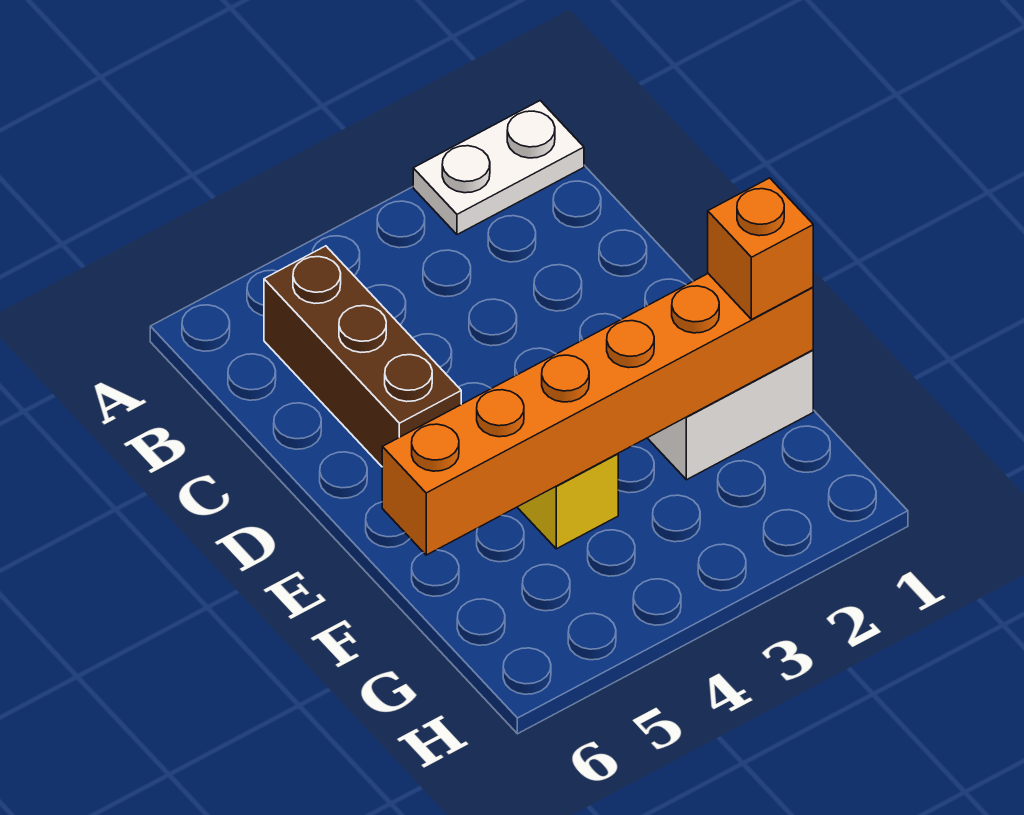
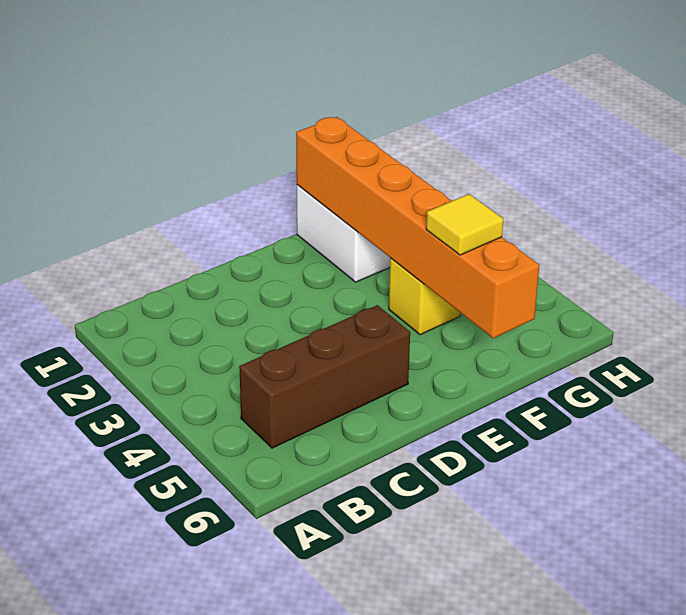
white plate A1:A2 level 1 -> none
orange brick F1 level 3 -> none
none -> yellow tile F5 level 3

